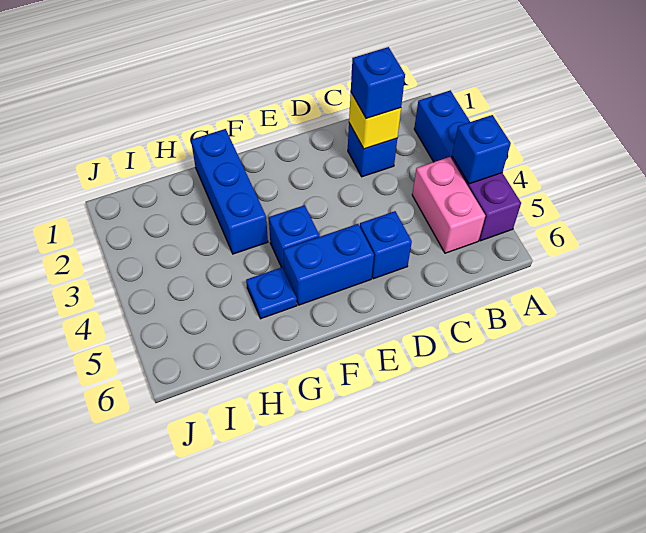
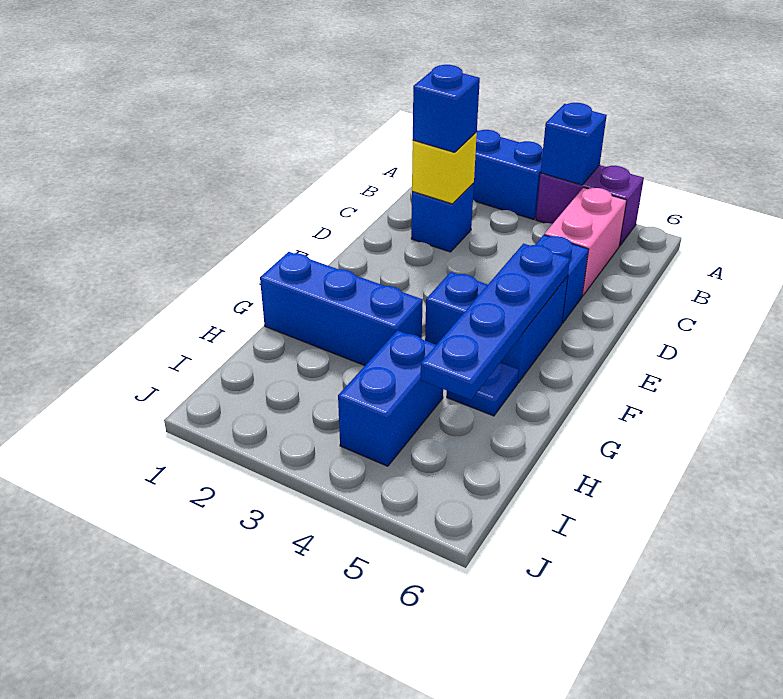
pink brick B4:B5 level 1 -> pink brick B5:C5 level 1
none -> blue plate E5:H5 level 2
none -> blue brick H4:I4 level 1

